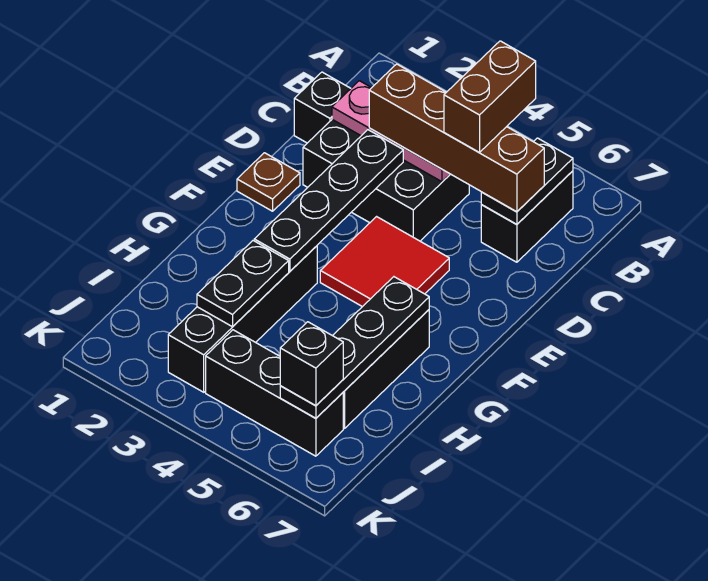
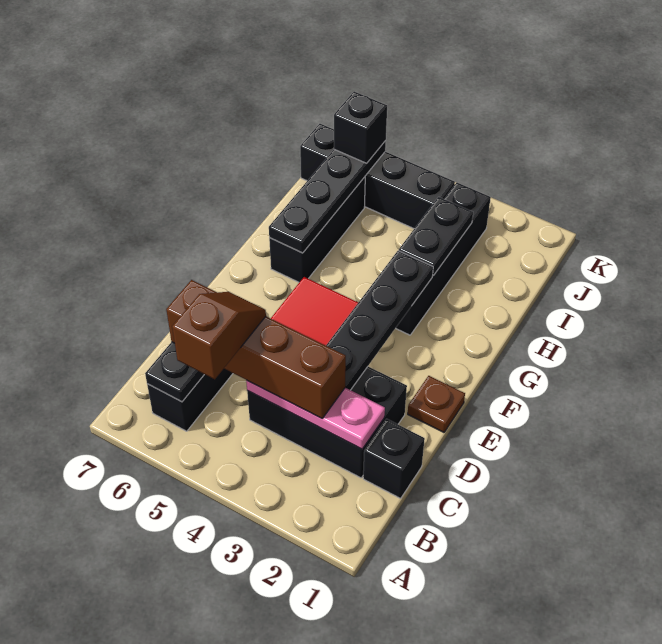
brown brick B5:C5 level 4 -> brown slope B5:C5 level 4 top B
black brick J4:J6 level 1 -> black brick J4:J7 level 1

